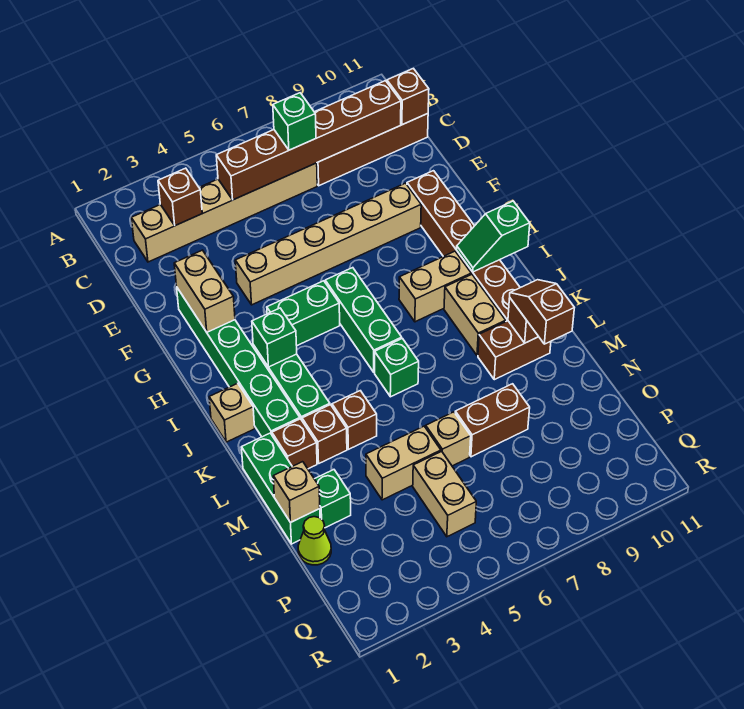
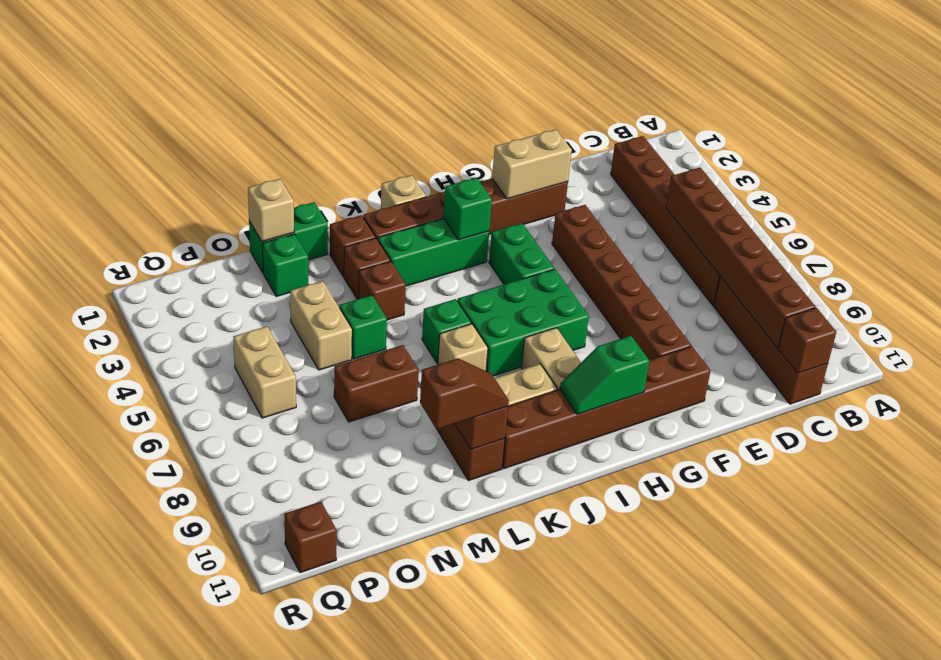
tan brick C2:C7 level 1 -> brown brick C2:C7 level 1
brown brick C3 level 2 -> brown brick Q11 level 1
green brick C7 level 3 -> green brick M5 level 1
green brick F2:K2 level 1 -> brown brick F2:K2 level 1
tan brick F4:F9 level 1 -> brown brick F4:F9 level 1
green brick H6:J6 level 1 -> green brick H6:J7 level 1
green slope I10:I11 level 2 top 11 -> green slope H10:I10 level 2 top H
green brick L1:N1 level 1 -> green brick M1:N1 level 1
tan brick N6 level 1 -> tan brick K7 level 1
brown brick N7:N8 level 1 -> brown brick M7:N7 level 1
lime cone O1 level 1 -> none
tan brick O5:P5 level 1 -> tan brick P5:P6 level 1

